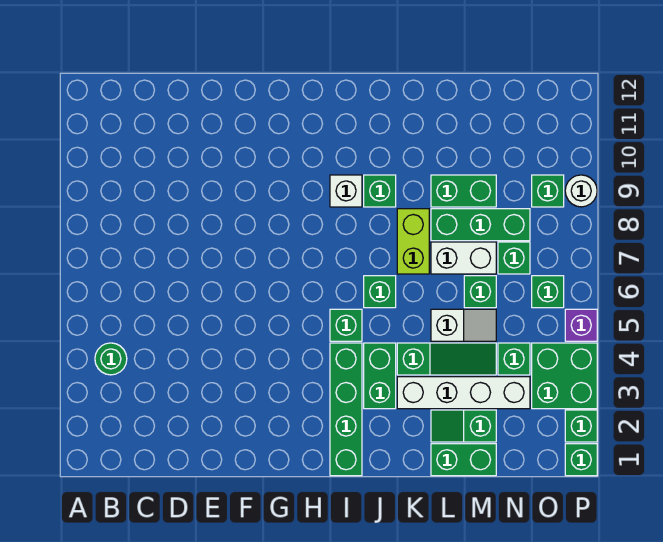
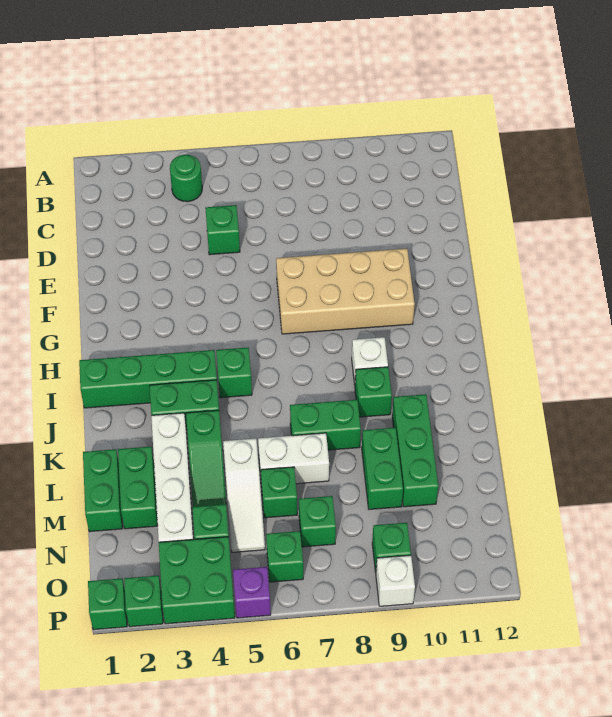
none -> tan brick F7:G10 level 1
green brick J6 level 1 -> green brick D5 level 1
lime brick K7:K8 level 1 -> green brick K7:K8 level 1
green slope L2:M2 level 1 top M -> green brick L2:M2 level 1
white slope L5:M5 level 1 top L -> white slope L5:N5 level 1 top L
white brick L7:M7 level 1 -> white brick L6:L7 level 1
green brick L8:N8 level 1 -> green brick K10:M10 level 1
white round brick P9 level 1 -> white brick P9 level 1

